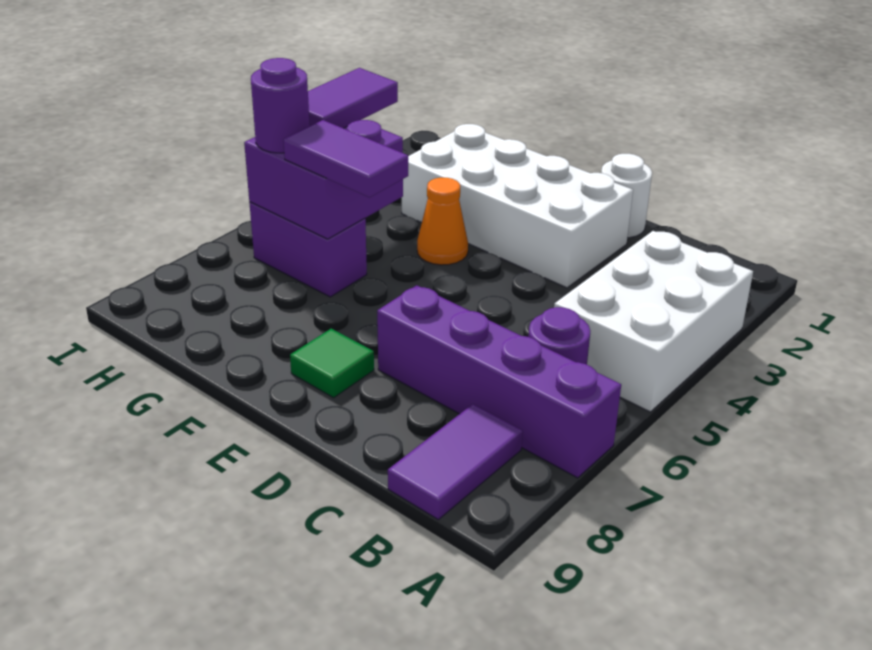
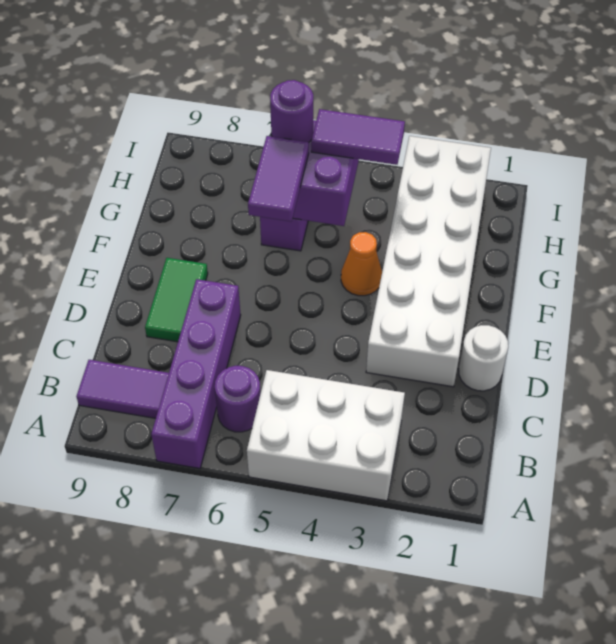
white brick D2:G3 level 1 -> white brick D2:I3 level 1
green tile E8 level 1 -> green tile D8:E8 level 1

